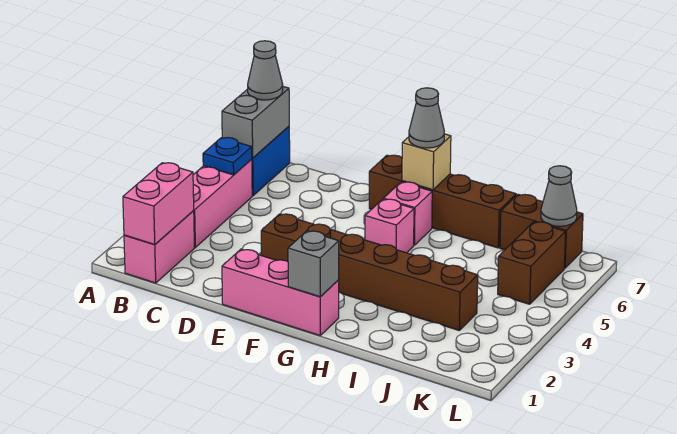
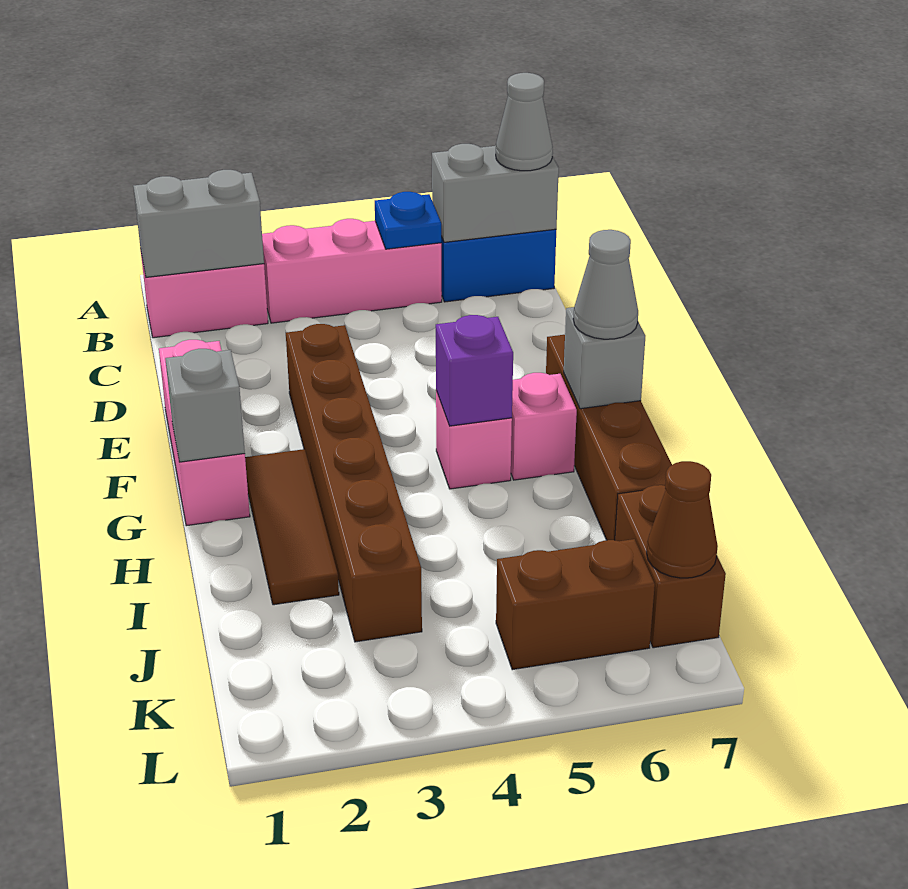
pink brick B1:B2 level 2 -> grey brick B1:B2 level 2
none -> brown tile G2:I2 level 1
none -> purple brick G5 level 2
tan brick G7 level 2 -> grey brick G7 level 2
grey cone K7 level 2 -> brown cone K7 level 2

